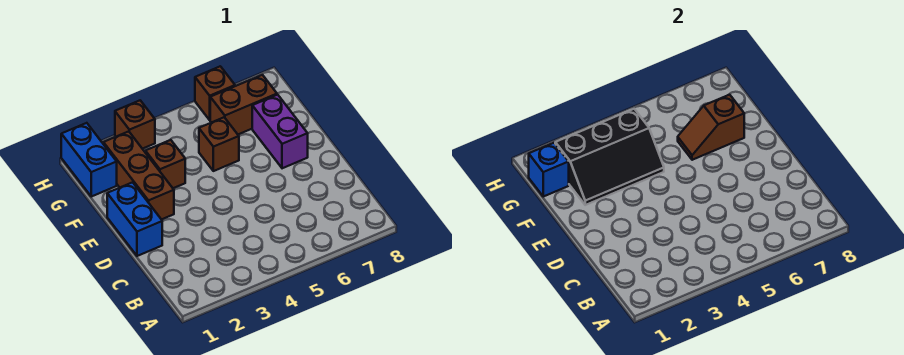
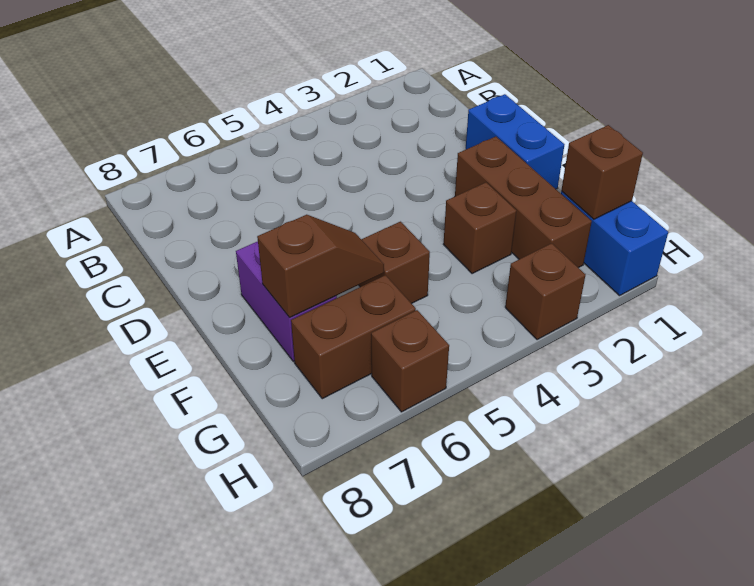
black slope F2:G4 level 2 top G -> none
blue brick G1 level 2 -> brown brick G1 level 2

